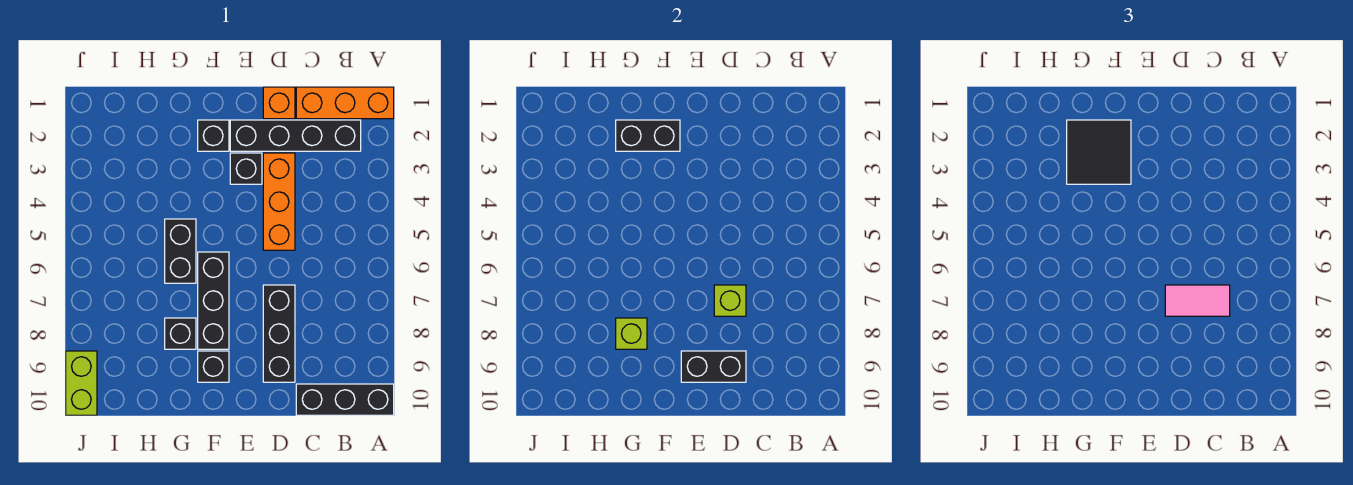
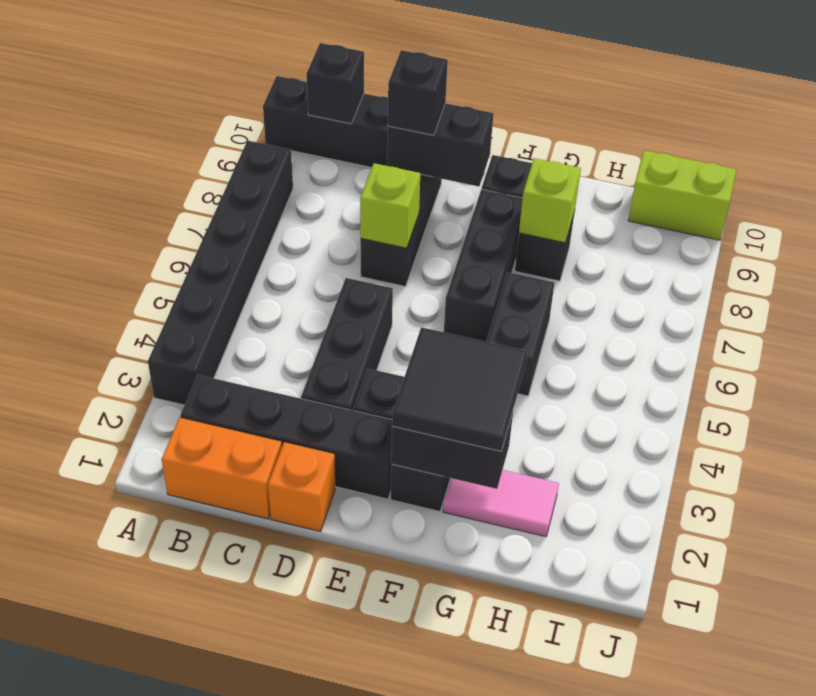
orange brick A1:C1 level 1 -> orange brick B1:C1 level 1
none -> black brick A3:A8 level 1
none -> black brick B10 level 2
pink tile C7:D7 level 3 -> pink tile G2:H2 level 1
orange brick D3:D5 level 1 -> black brick D3:D5 level 1
none -> black brick D9 level 3
lime brick J9:J10 level 1 -> lime brick I10:J10 level 1

